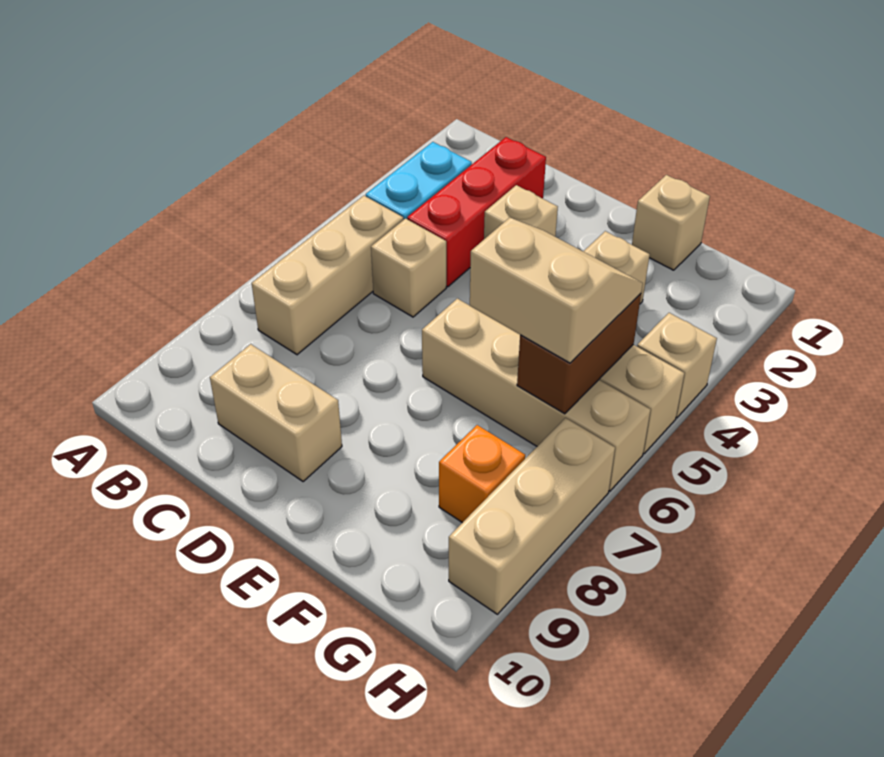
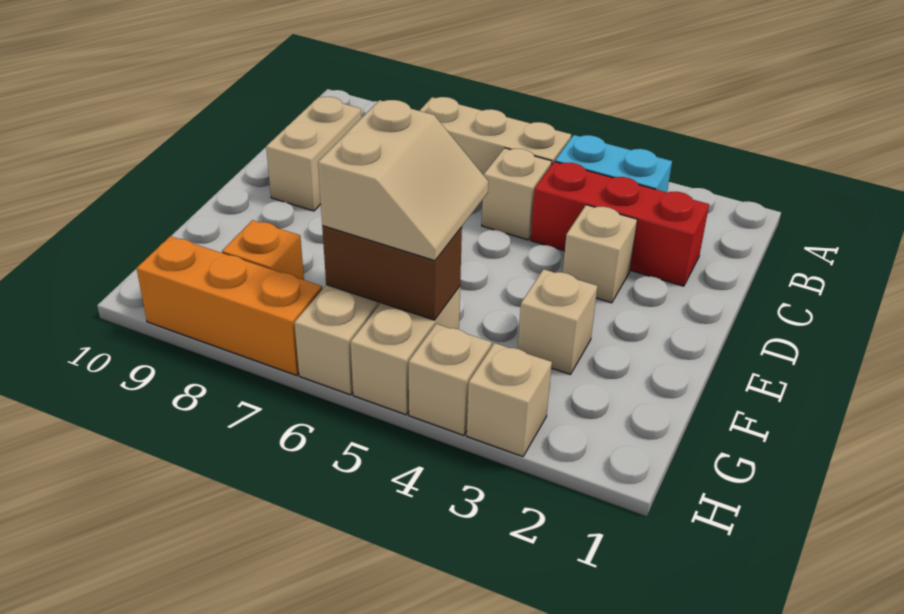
tan brick F1 level 1 -> tan brick H3 level 1
tan brick H7:H9 level 1 -> orange brick H7:H9 level 1

